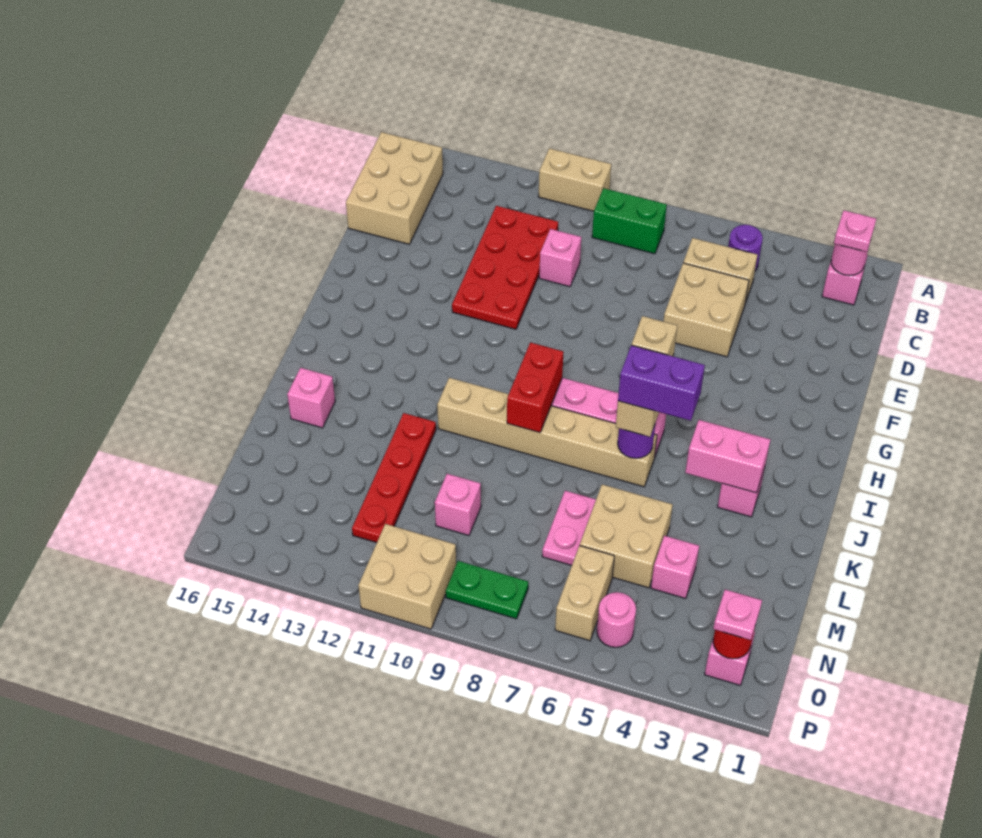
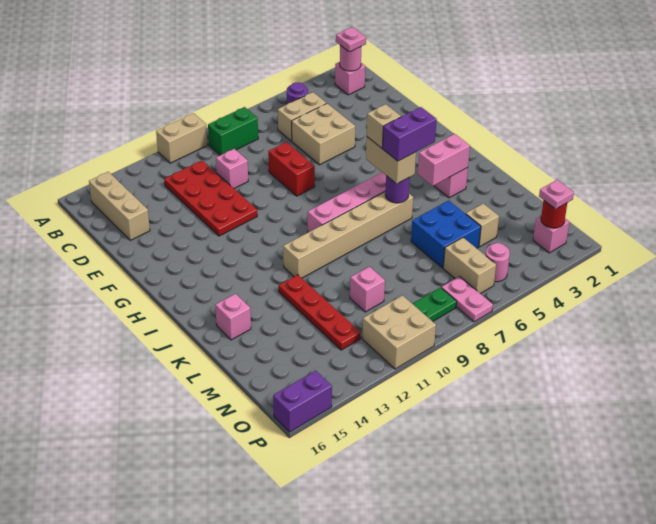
tan brick B15:D16 level 1 -> tan brick B15:D15 level 1
red brick I9:J9 level 2 -> red brick E8:F8 level 1
tan brick L5:M6 level 1 -> blue brick L5:M6 level 1
pink plate L7:M7 level 1 -> pink plate O7:P7 level 1
pink brick M4 level 1 -> tan brick M4 level 1
none -> purple brick P15:P16 level 1

